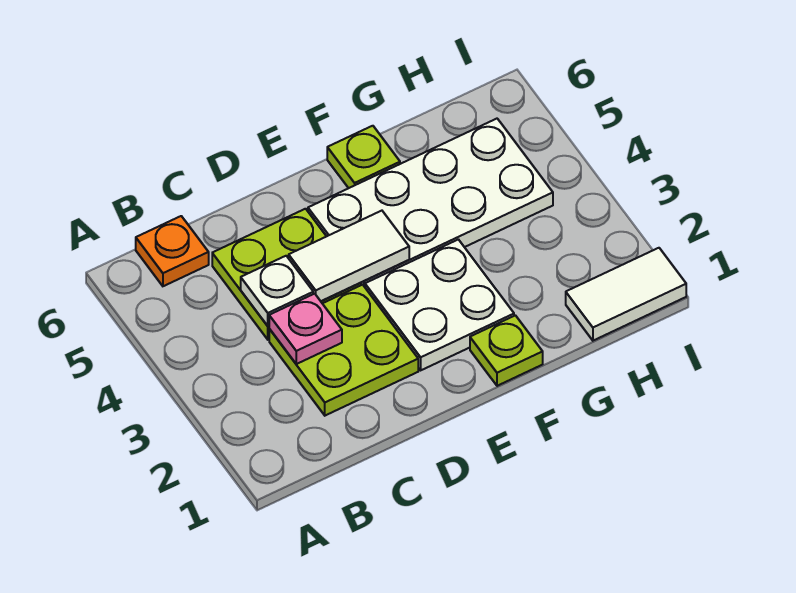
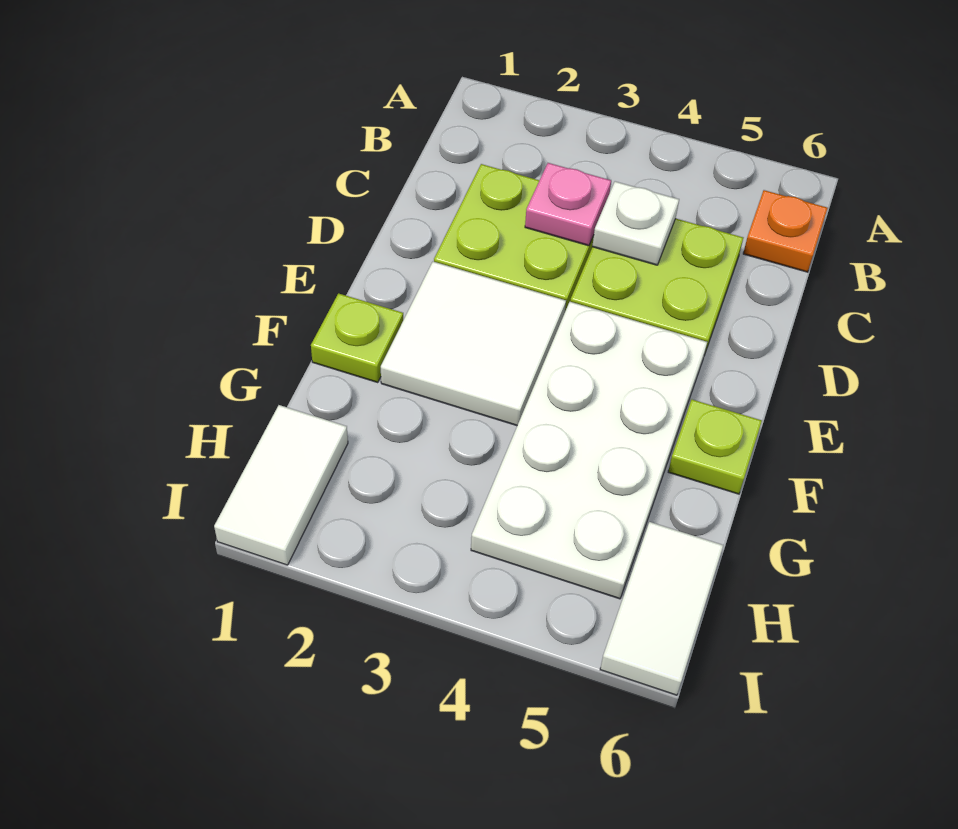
white tile D4:E4 level 2 -> white tile H6:I6 level 1
white plate E2:F3 level 1 -> white tile E2:F3 level 1

